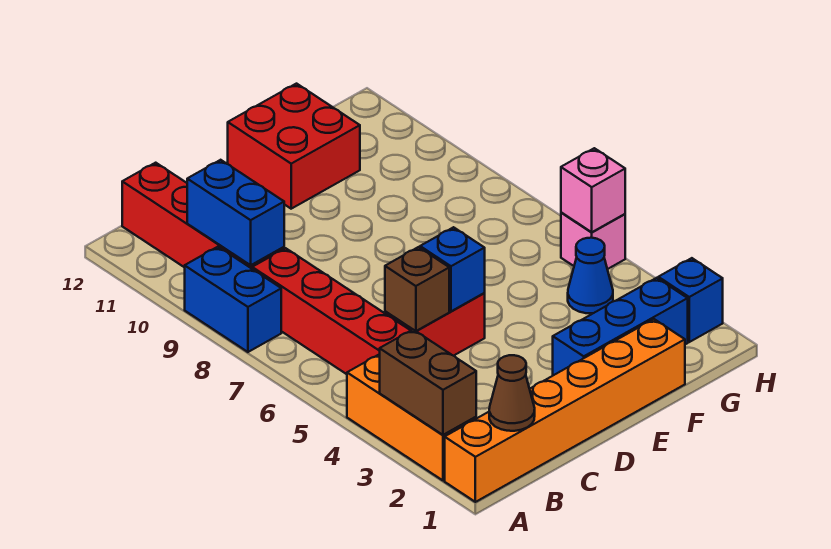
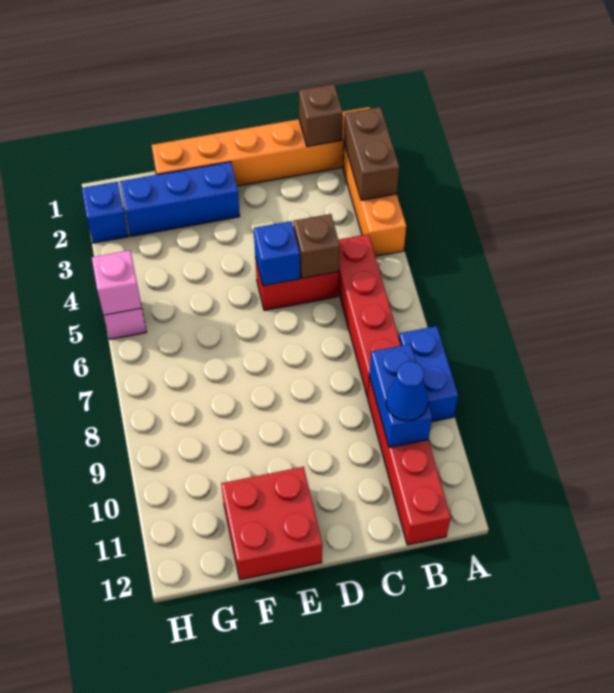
brown cone B1 level 2 -> brown brick B1 level 2
blue cone G4 level 1 -> blue cone B10 level 3

